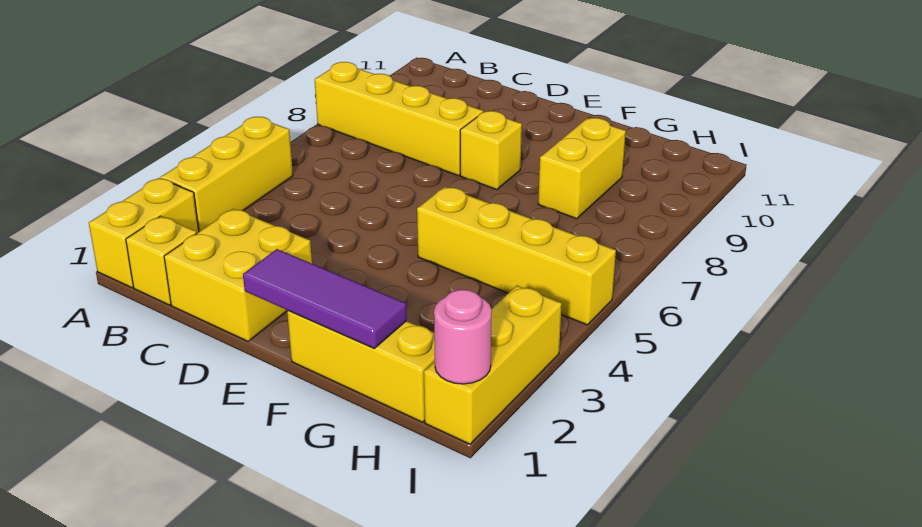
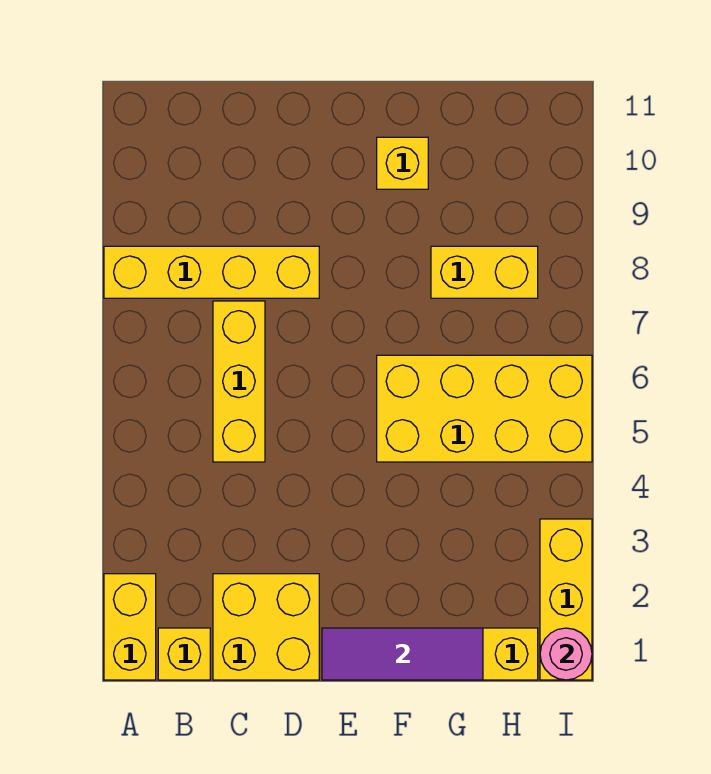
yellow brick A3:A5 level 1 -> yellow brick C5:C7 level 1
yellow brick E8 level 1 -> yellow brick F10 level 1
yellow brick F5:I5 level 1 -> yellow brick F5:I6 level 1
yellow brick G8:G9 level 1 -> yellow brick G8:H8 level 1

